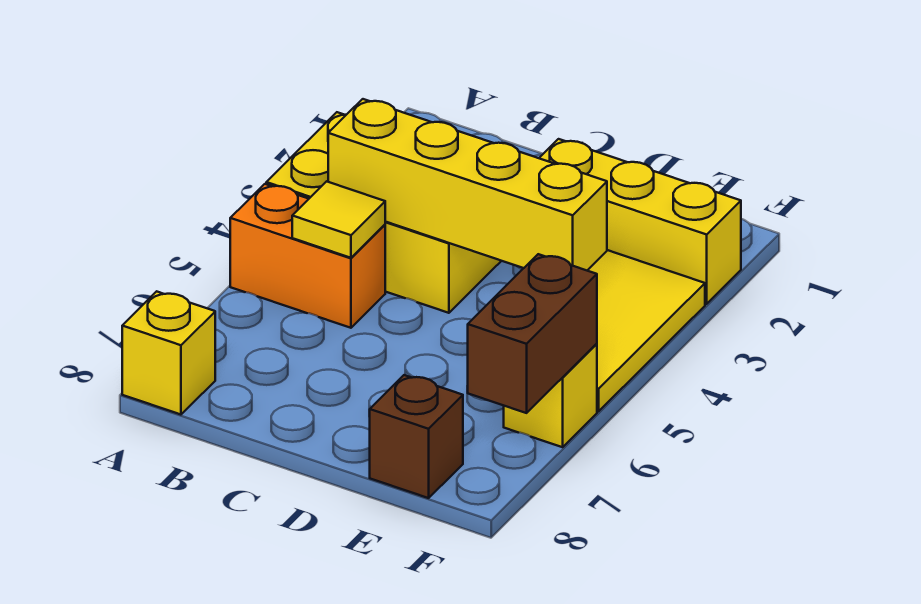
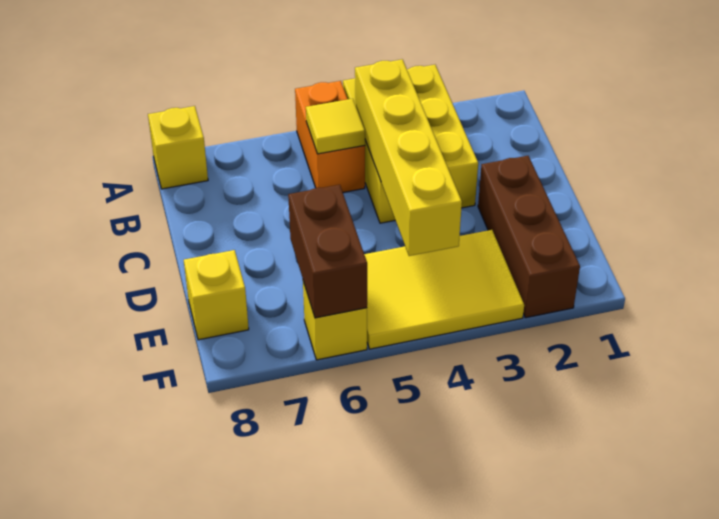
yellow brick D2:F2 level 1 -> brown brick D2:F2 level 1
brown brick E8 level 1 -> yellow brick E8 level 1
brown brick F6:F7 level 2 -> brown brick E6:F6 level 2

